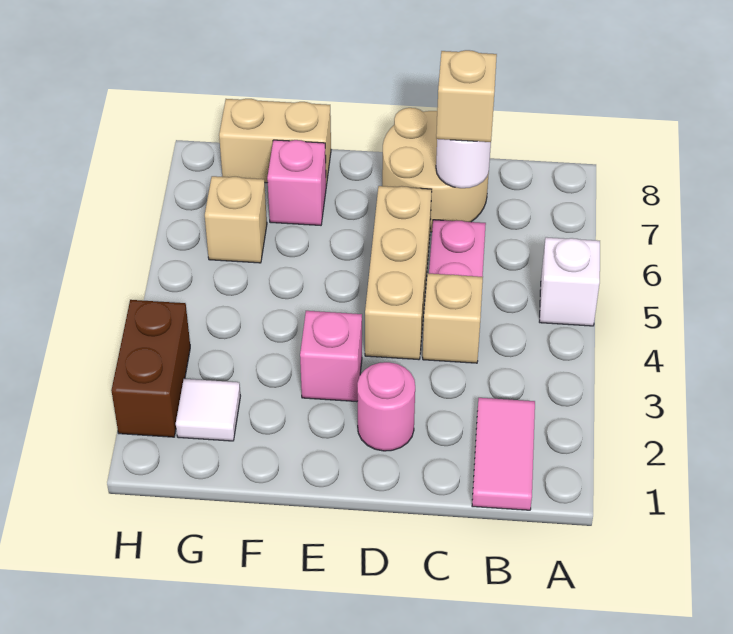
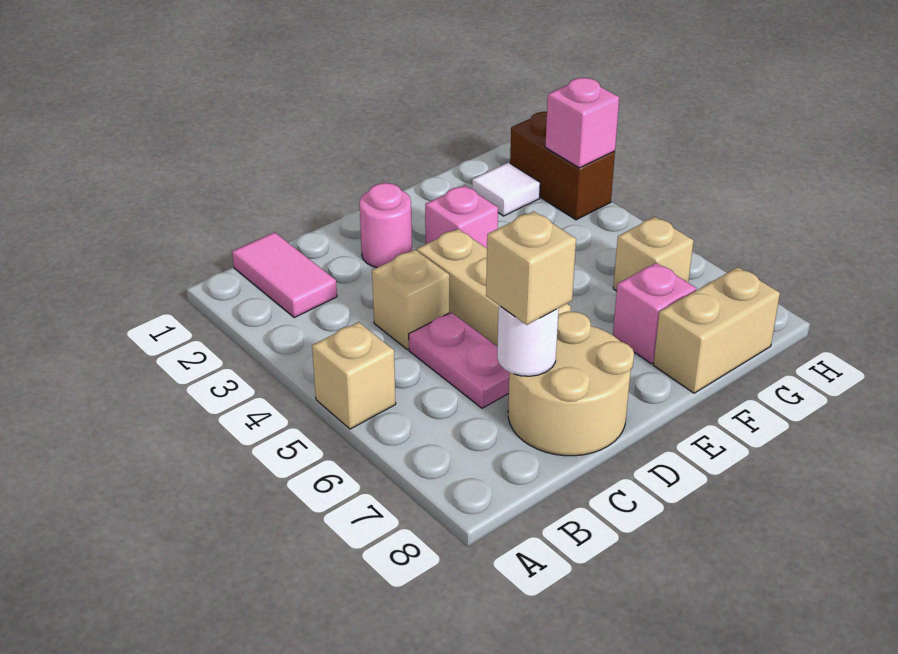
white brick A5 level 1 -> tan brick A5 level 1
none -> pink brick H3 level 2

